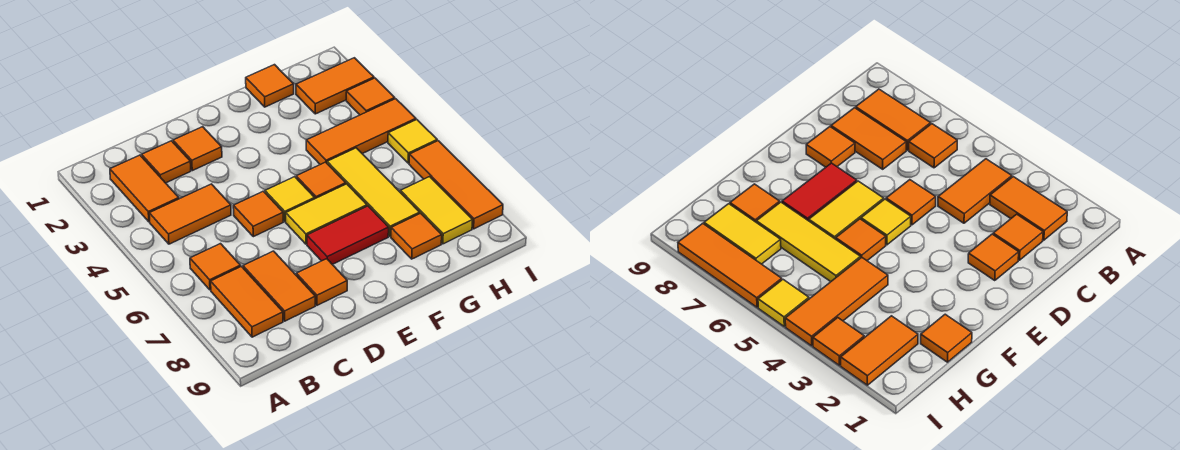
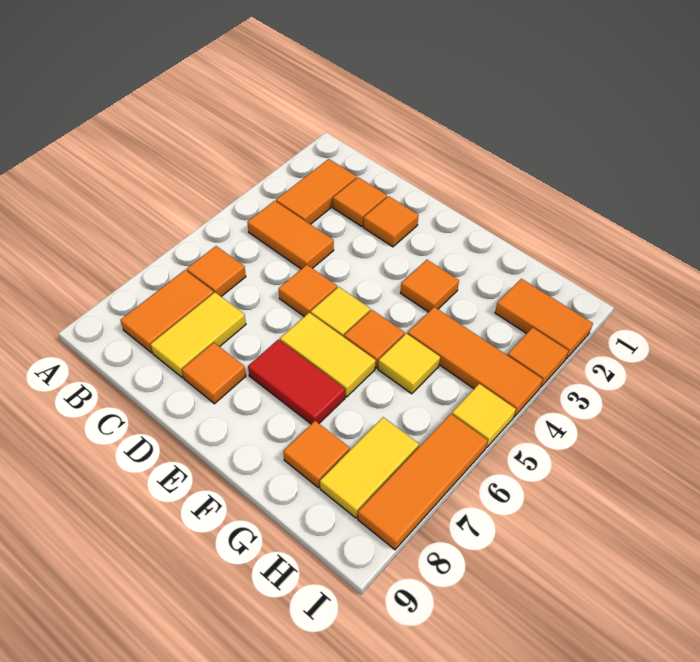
orange tile C7:C8 level 1 -> yellow tile C7:C8 level 1
orange tile G1 level 1 -> orange tile F3 level 1
yellow tile G5:G7 level 1 -> yellow tile G5 level 1

